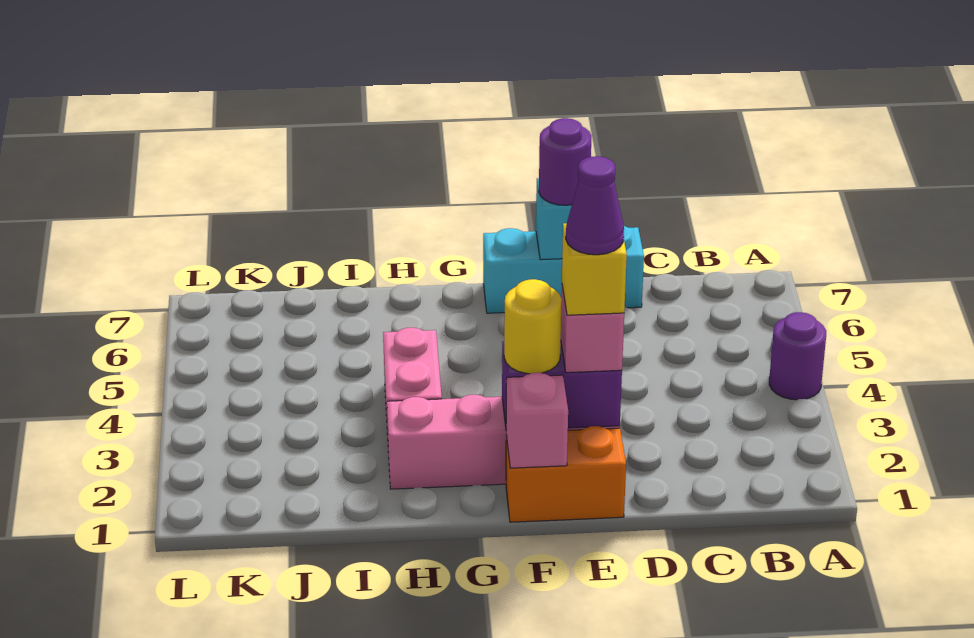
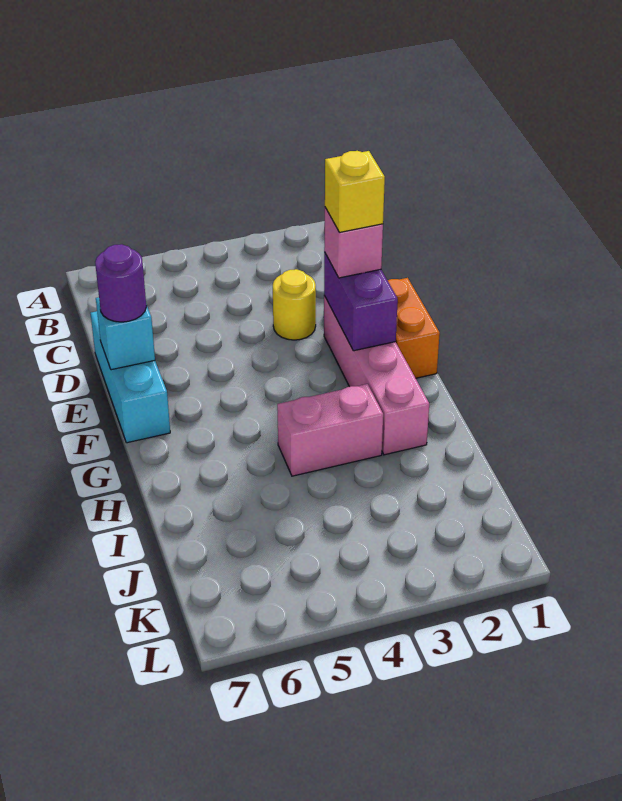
purple round brick A4 level 1 -> none
purple cone E2 level 5 -> none
pink brick F1 level 2 -> none
yellow round brick F2 level 3 -> yellow round brick D3 level 1

